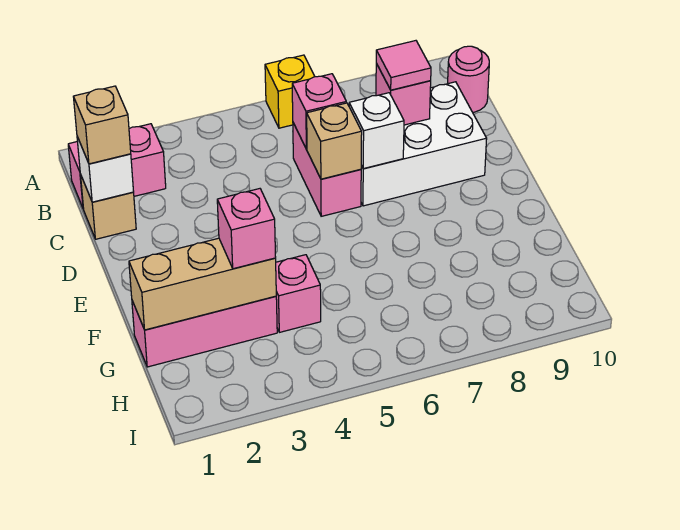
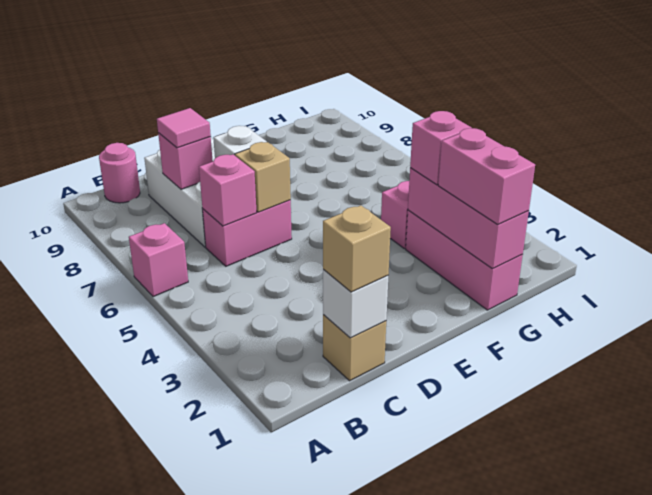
yellow brick A6 level 1 -> pink brick A6 level 1
pink brick B1:B2 level 1 -> pink brick G1:G2 level 3
tan brick G1:G3 level 2 -> pink brick G1:G3 level 2

